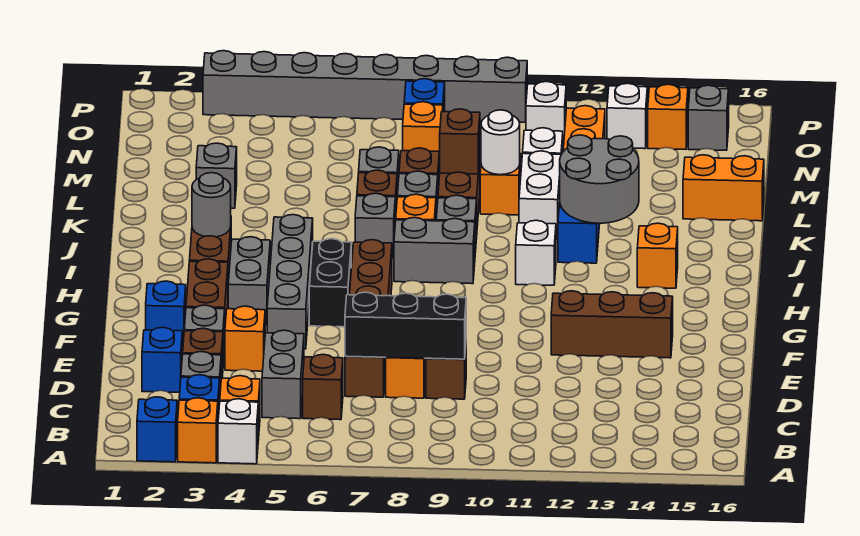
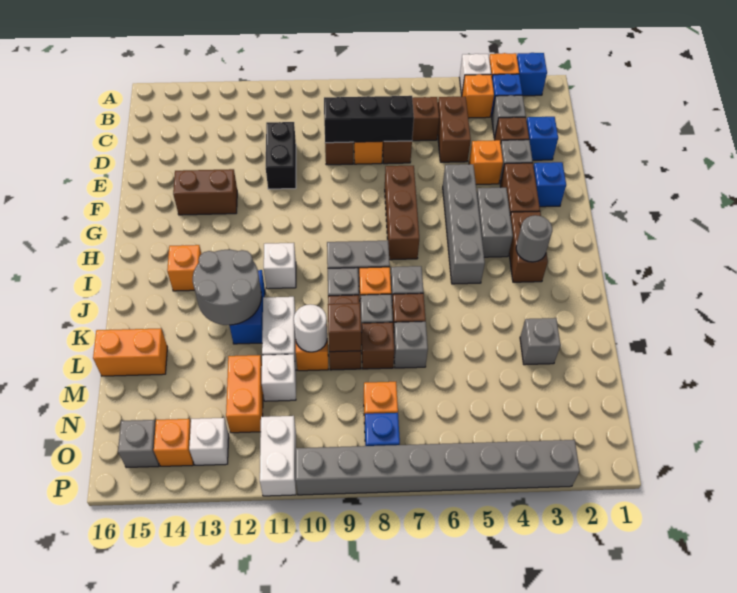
grey brick C5:D5 level 1 -> brown brick C5:D5 level 1
brown brick F12:F14 level 1 -> brown brick F13:F14 level 1
black brick G6:H6 level 1 -> black brick D11:E11 level 1
white brick O11 level 1 -> white brick O11:P11 level 1

